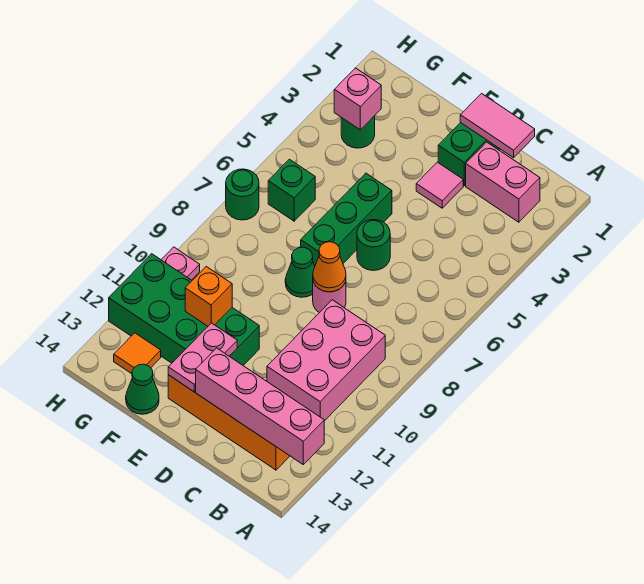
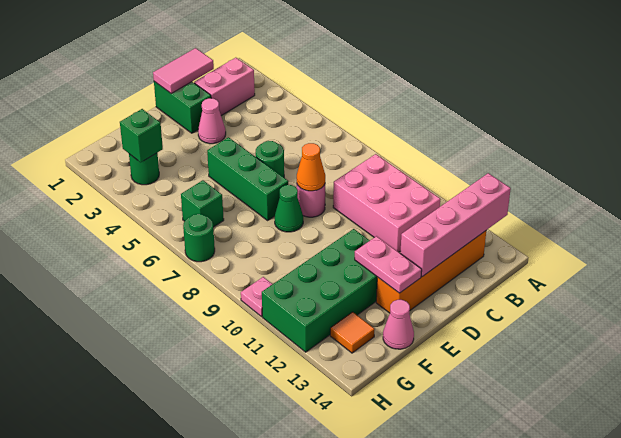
pink tile D3 level 1 -> pink cone D3 level 1
orange brick F11 level 2 -> none
green cone F14 level 1 -> pink cone F14 level 1
pink brick G3 level 2 -> green brick G3 level 2

